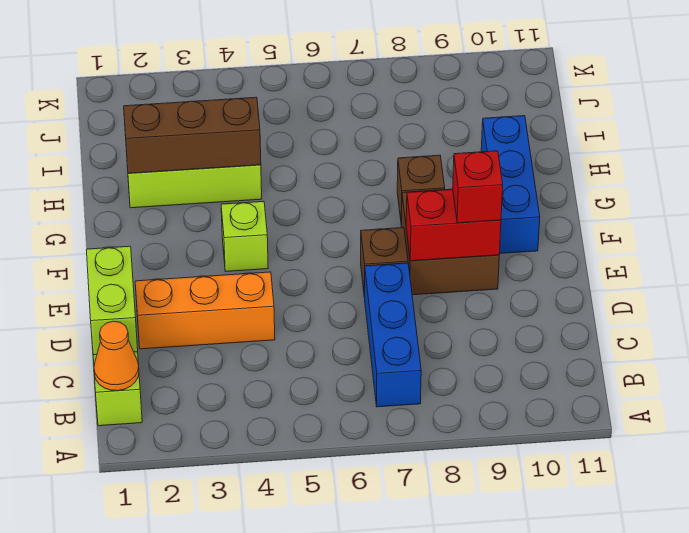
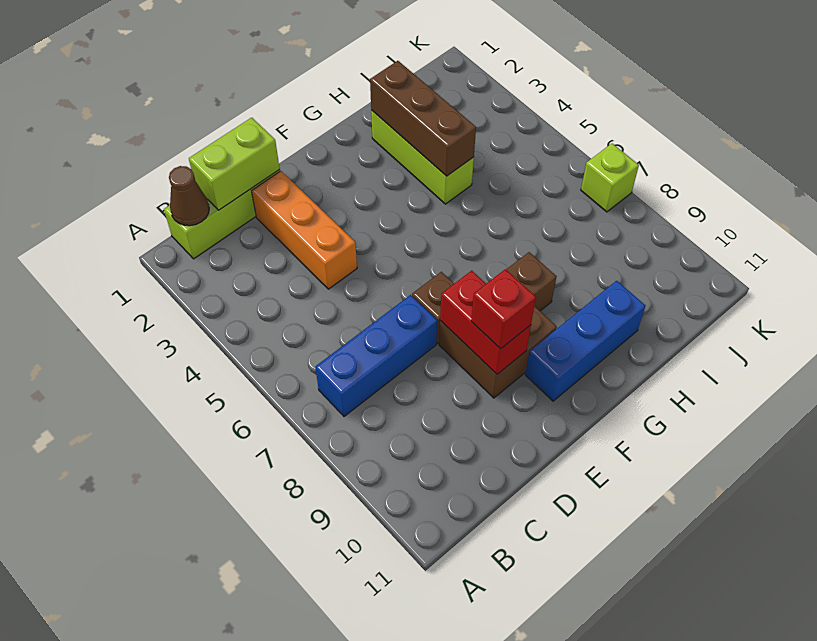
orange cone B1 level 2 -> brown cone B1 level 2
lime brick F4 level 1 -> lime brick K7 level 1

